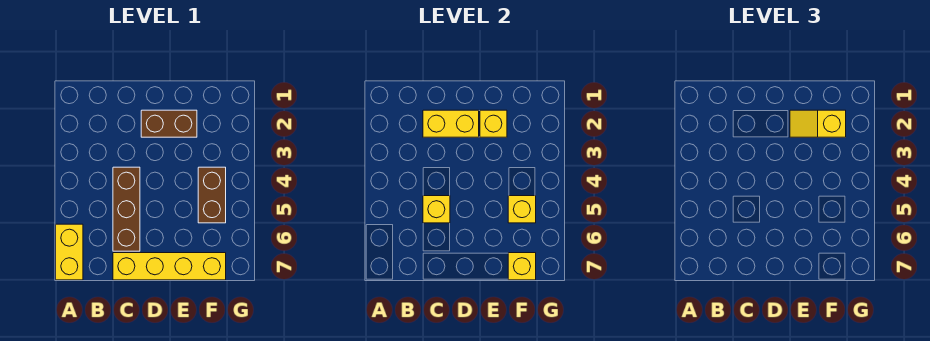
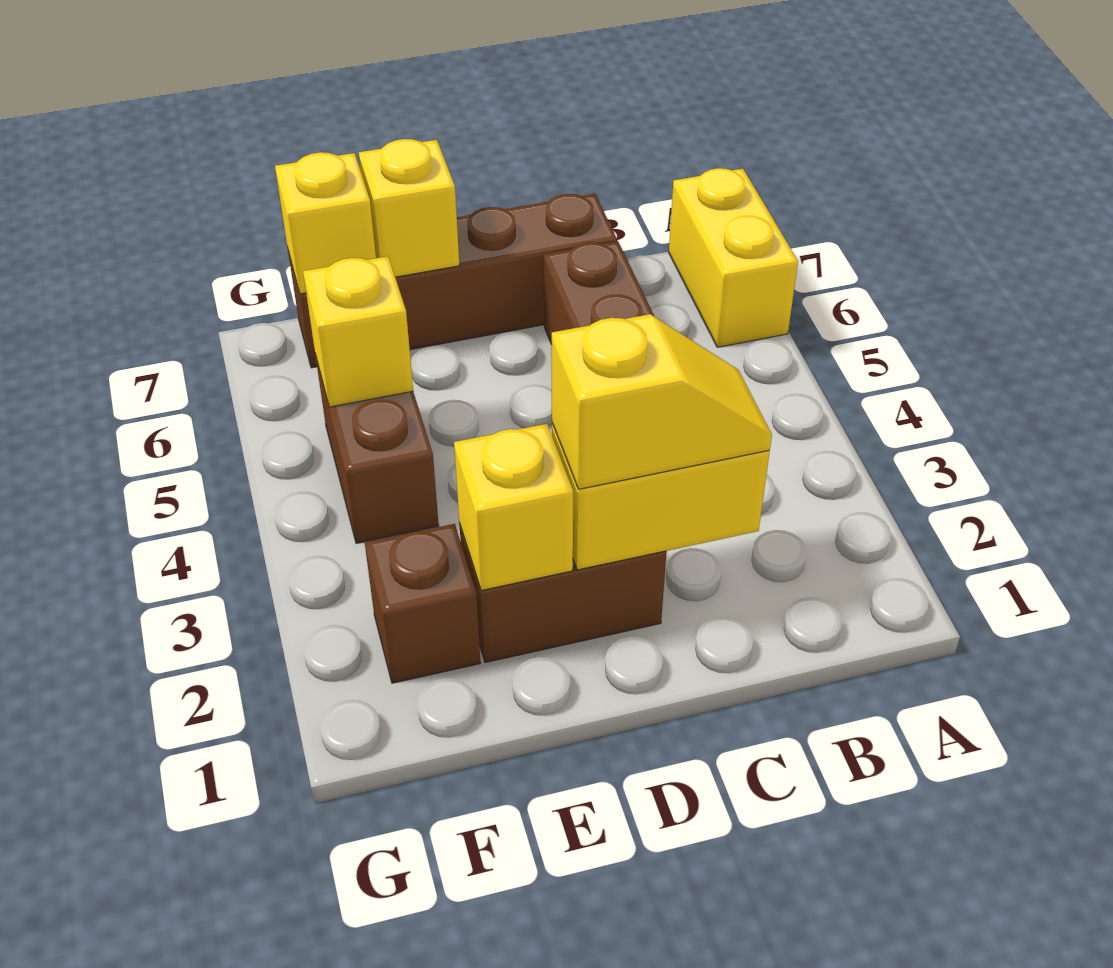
yellow brick C5 level 2 -> yellow brick E7 level 2
yellow brick C7:F7 level 1 -> brown brick C7:F7 level 1
yellow slope E2:F2 level 3 top F -> yellow slope C2:D2 level 3 top D
none -> brown brick F2 level 1

